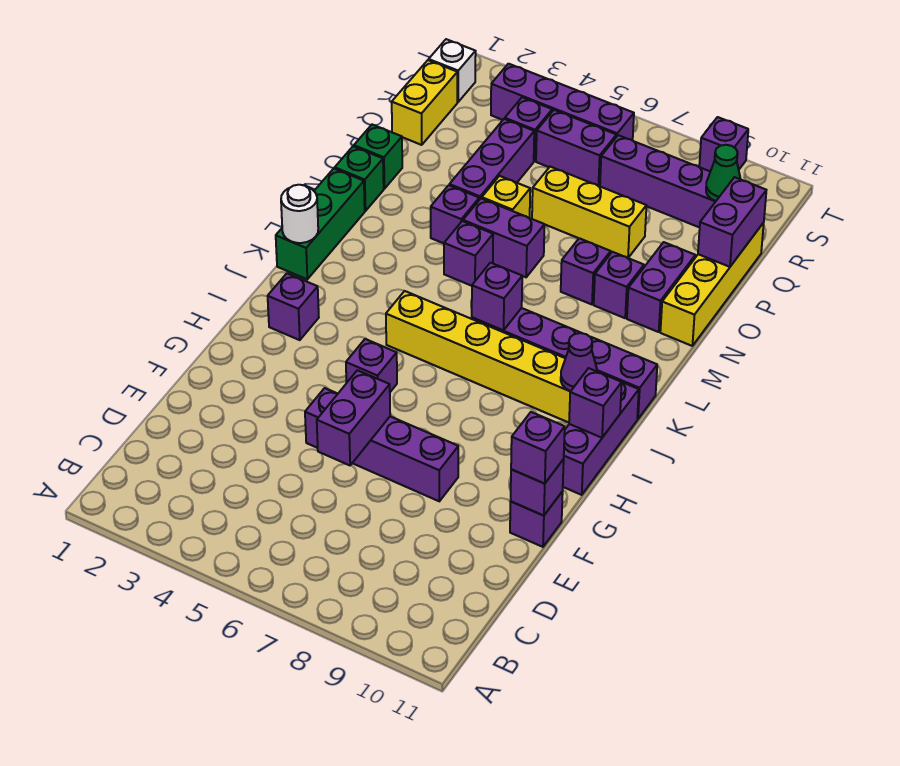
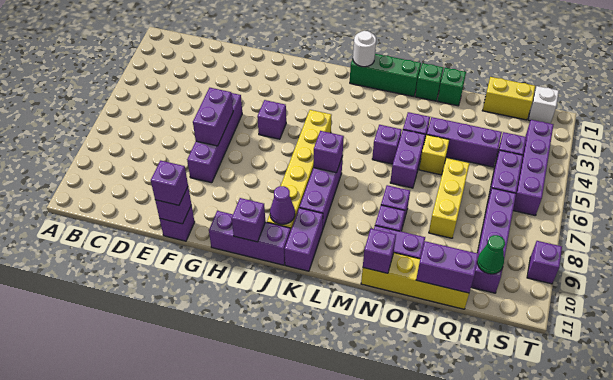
purple brick E6:F6 level 2 -> purple brick F6:F7 level 2
purple brick I2 level 1 -> purple brick N11 level 2

